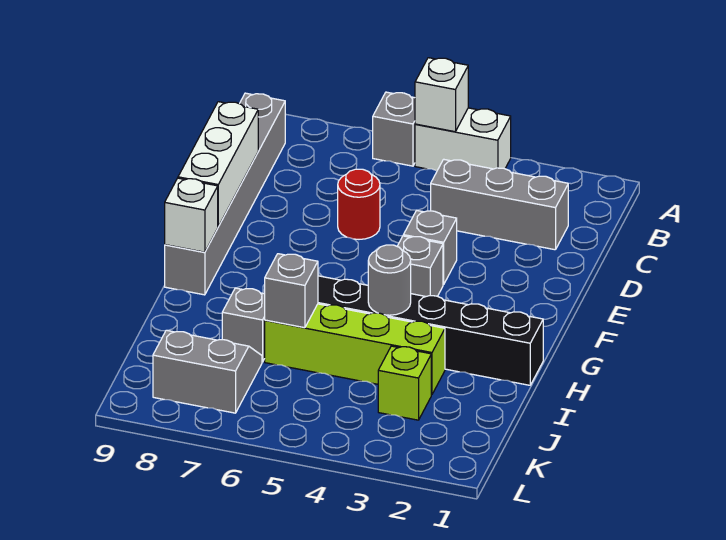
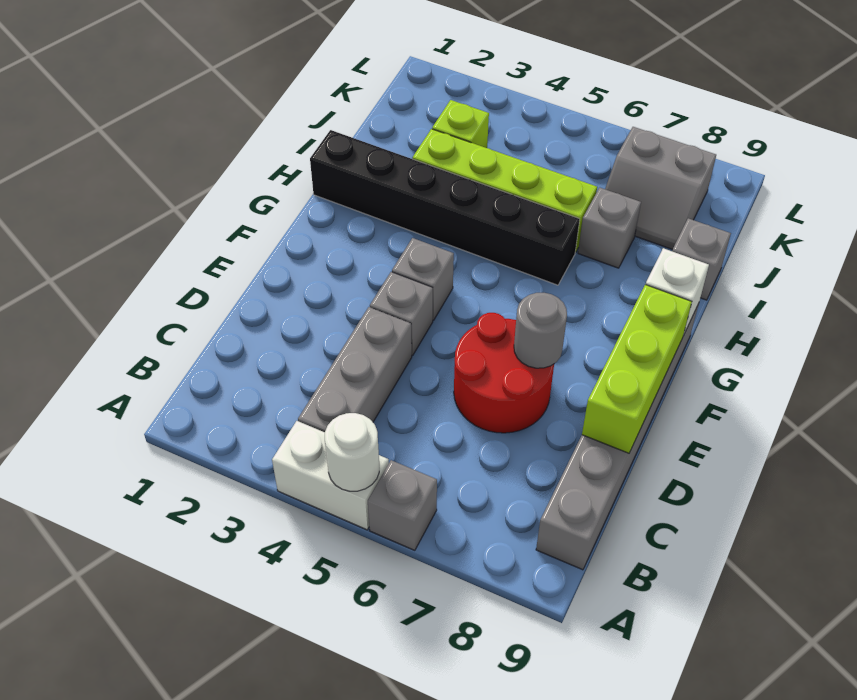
white brick A5 level 2 -> white round brick A5 level 2
grey brick C2:C4 level 1 -> grey brick B4:D4 level 1
red round brick D6 level 1 -> red round brick D6:E7 level 1
white brick D9:F9 level 2 -> lime brick D9:F9 level 2
grey round brick H4 level 2 -> grey round brick E7 level 2
grey brick I6 level 2 -> grey brick I9 level 1

